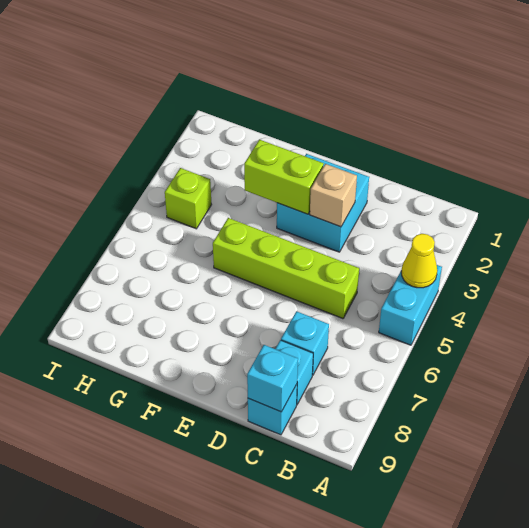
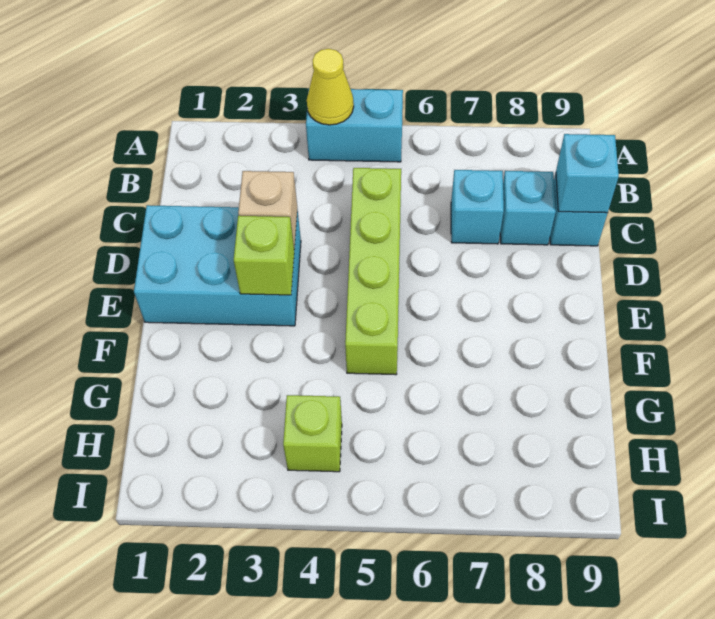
cyan brick D2:E3 level 1 -> cyan brick D1:E3 level 1
lime brick E3:F3 level 2 -> lime brick E3 level 2

